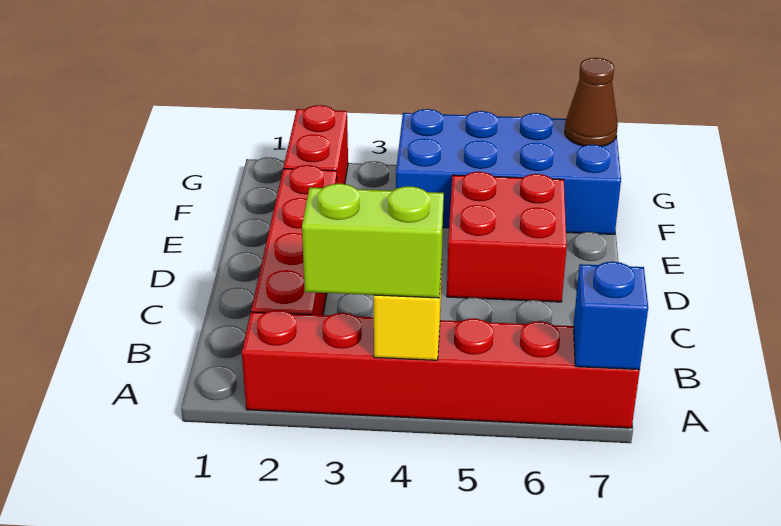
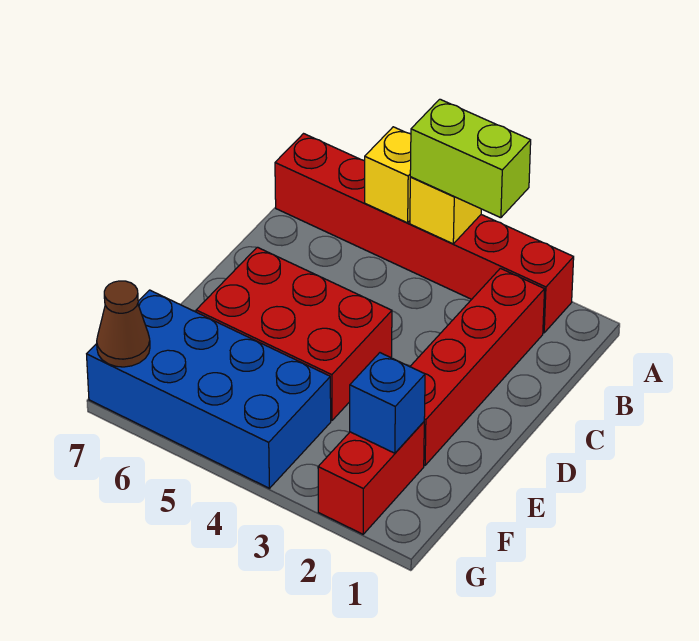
none -> yellow brick A5 level 2
blue brick A7 level 2 -> blue brick F2 level 2
red brick D5:E6 level 1 -> red brick D4:E6 level 1

